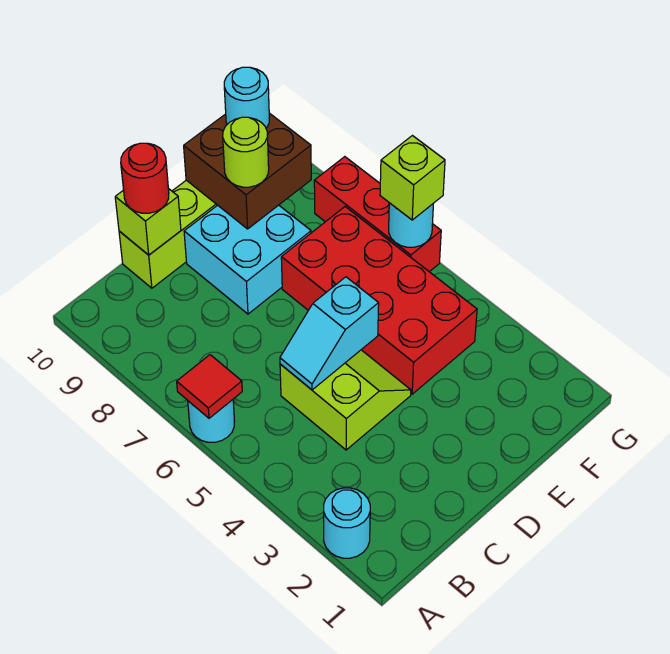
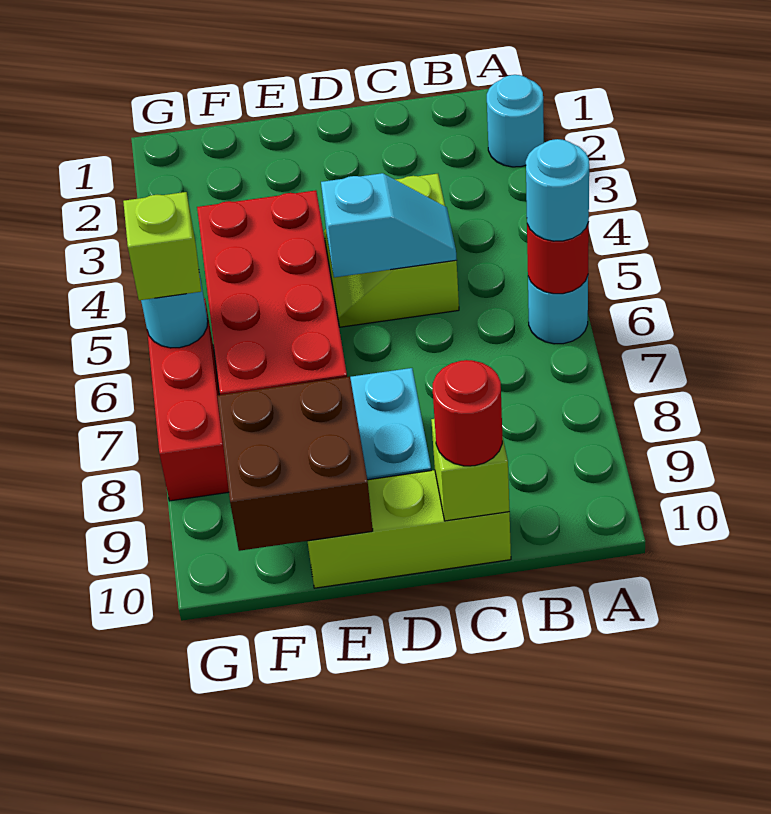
red tile A6 level 2 -> red round brick A6 level 2
lime round brick E9 level 3 -> none
cyan round brick F10 level 3 -> cyan round brick A6 level 3

